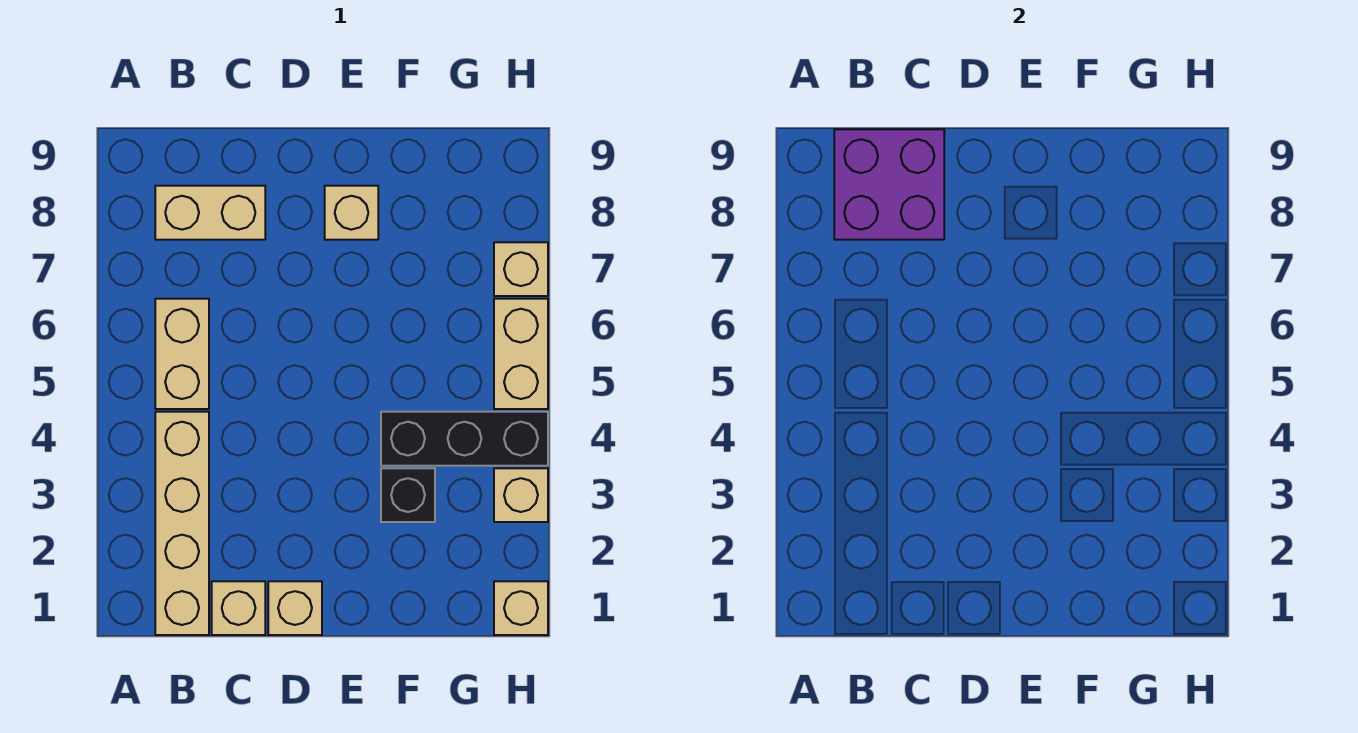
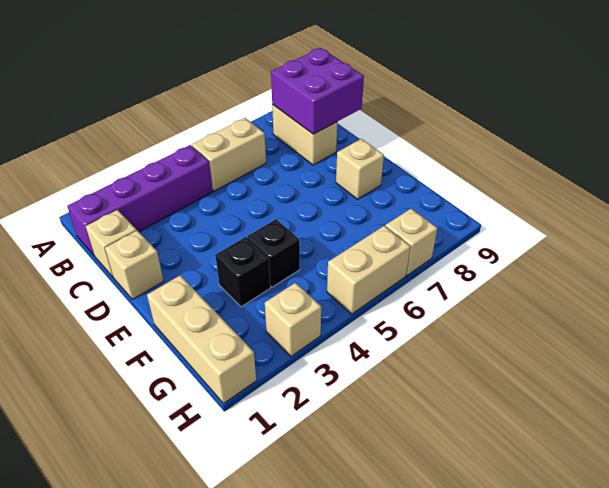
tan brick B1:B4 level 1 -> purple brick B1:B4 level 1
black brick F4:H4 level 1 -> black brick F4 level 1
tan brick H1 level 1 -> tan brick F1:H1 level 1

